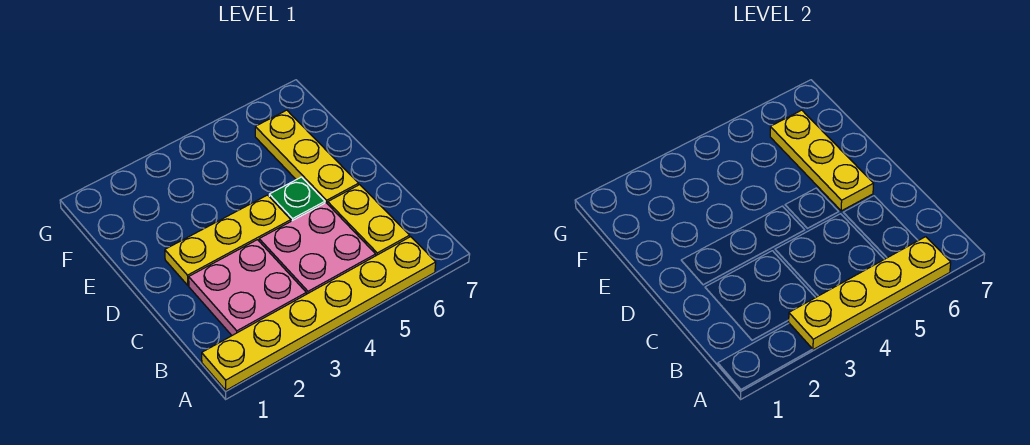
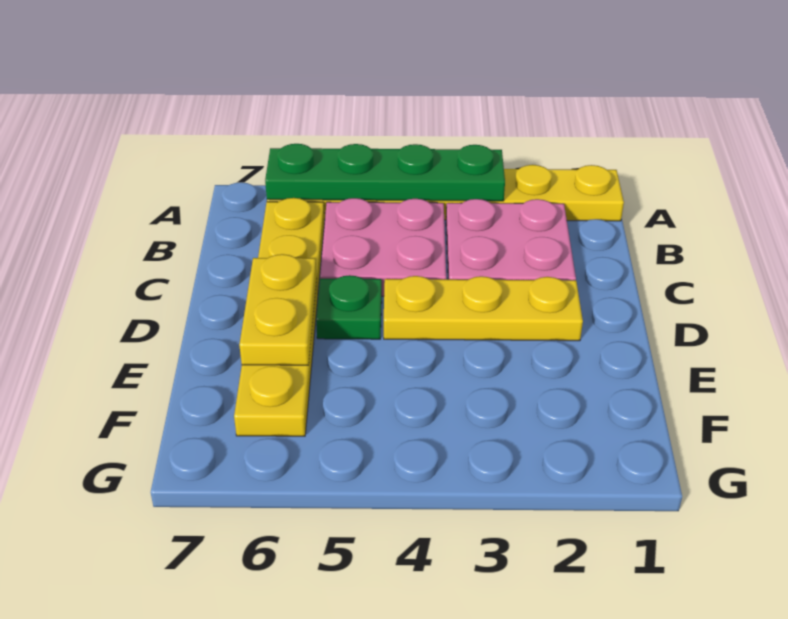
yellow plate A3:A6 level 2 -> green plate A3:A6 level 2
yellow plate D6:F6 level 2 -> yellow plate D6:E6 level 2

